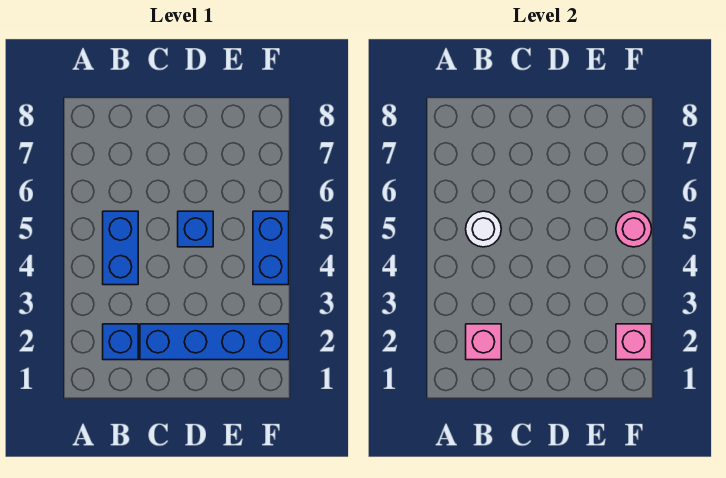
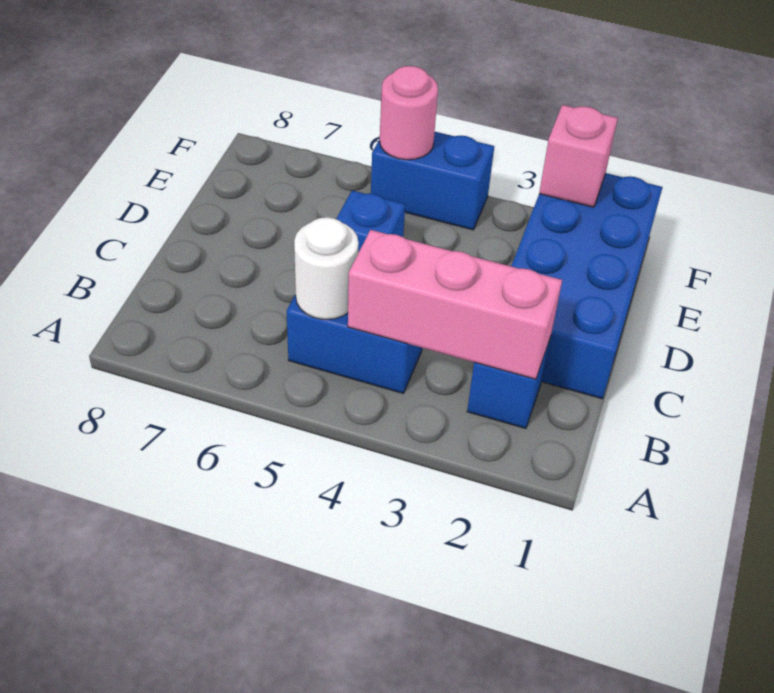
pink brick B2 level 2 -> pink brick B2:B4 level 2
blue brick C2:F2 level 1 -> blue brick C1:F2 level 1

